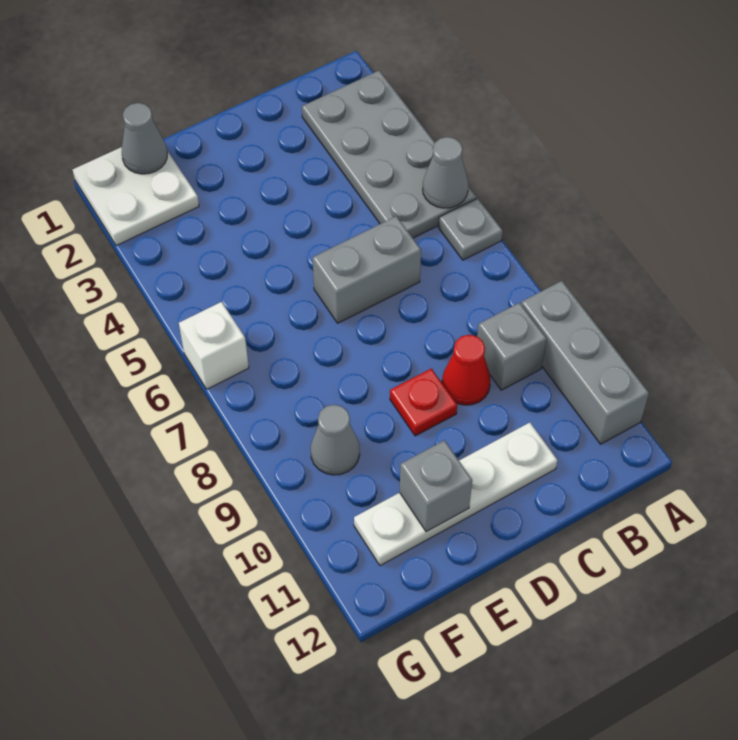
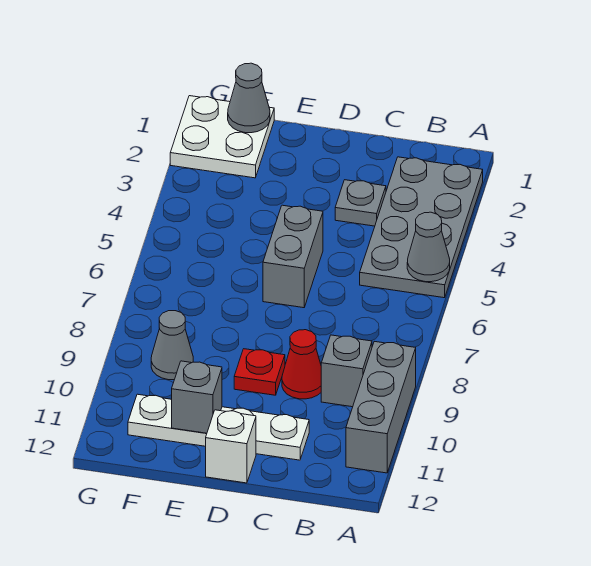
grey plate A6 level 1 -> grey plate C3 level 1
grey brick C6:D6 level 1 -> grey brick D5:D6 level 1
white brick G6 level 1 -> white brick D12 level 1

